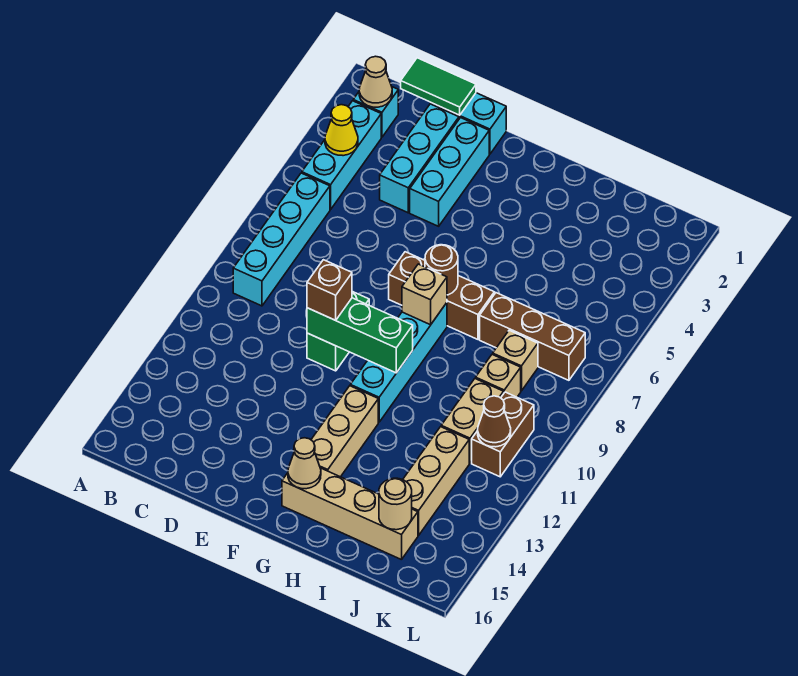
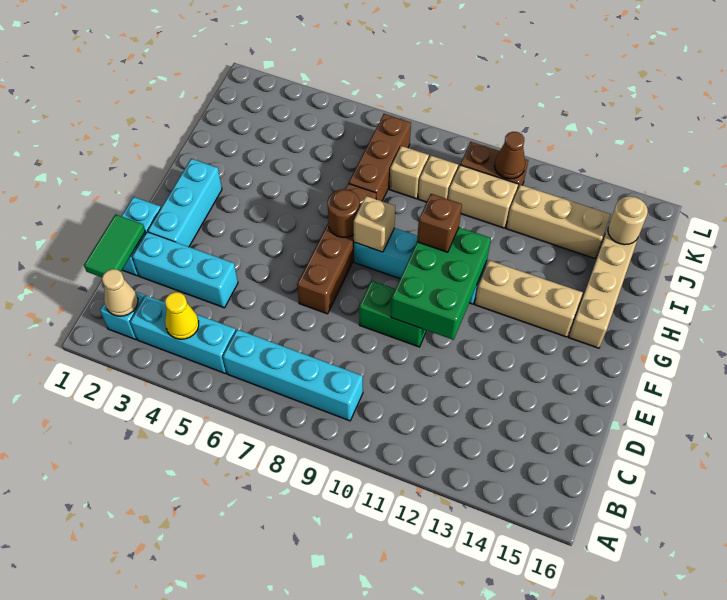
cyan brick E2:E4 level 1 -> cyan brick E2:G2 level 1
green brick E10:G10 level 2 -> green brick E10:G11 level 2
brown brick E10 level 3 -> brown brick G10 level 3
brown brick F7:H7 level 1 -> brown brick E7:H7 level 1
tan cone G15 level 2 -> none

